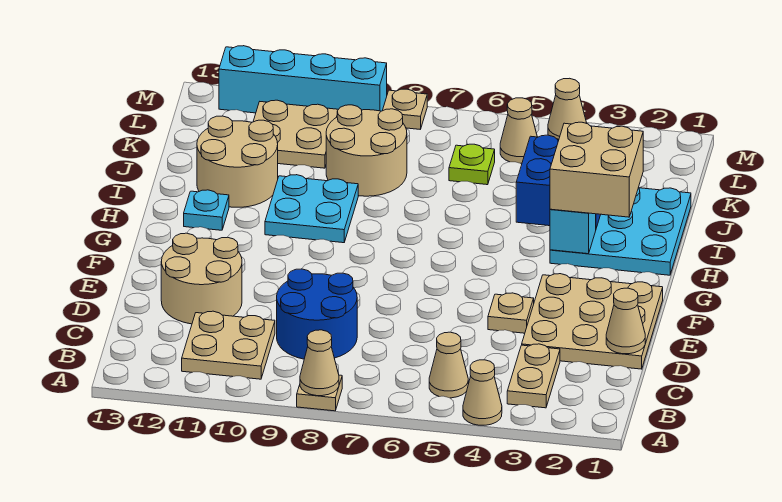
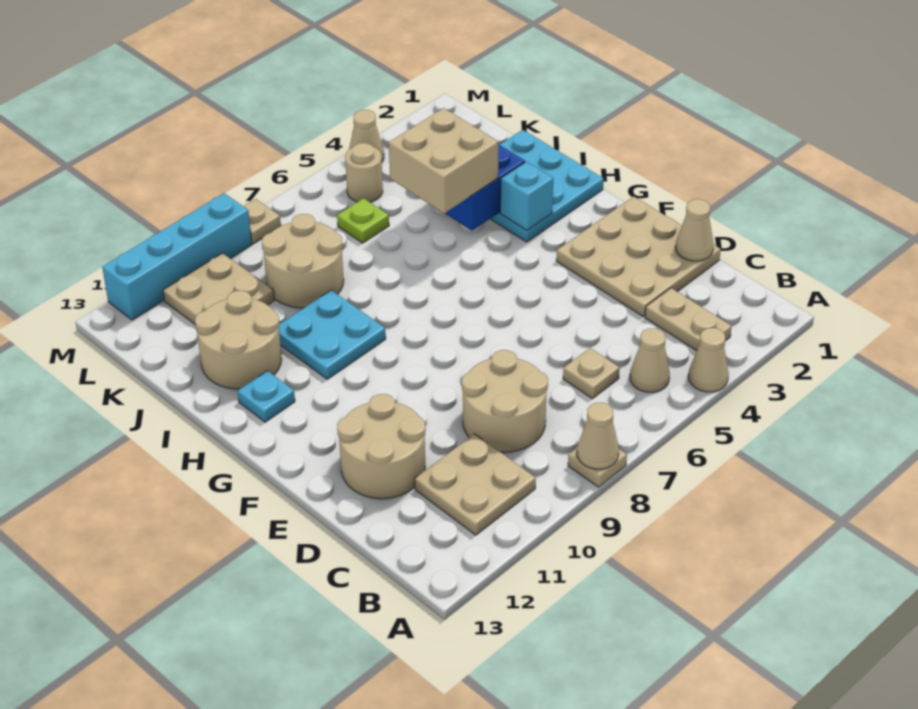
blue round brick C8:D9 level 1 -> tan round brick C8:D9 level 1
tan plate E4 level 1 -> tan plate C6 level 1
tan brick H2:I3 level 3 -> tan brick I4:J5 level 3
tan cone L5 level 1 -> tan round brick L5 level 1

